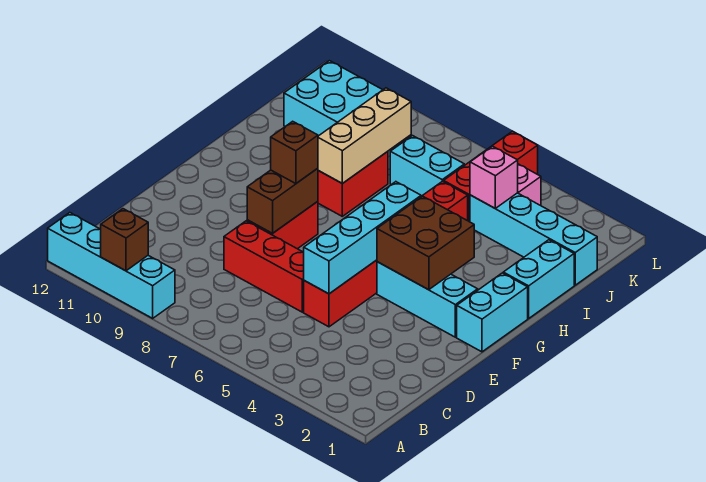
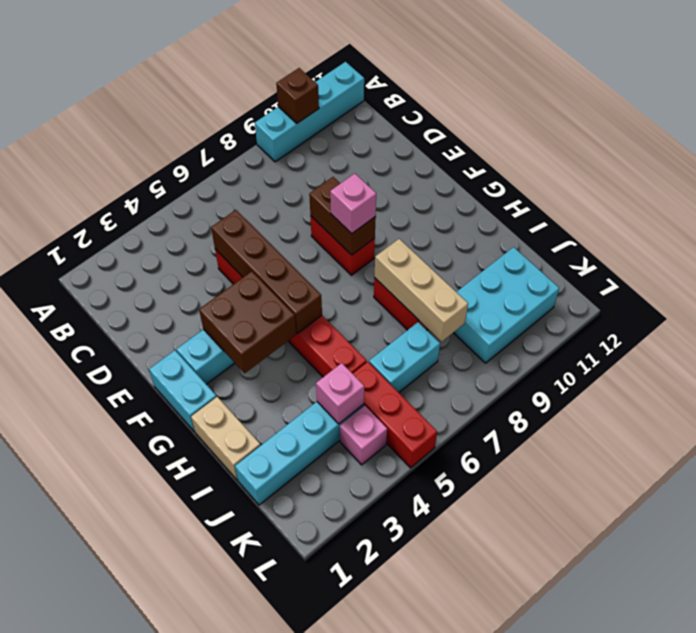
cyan brick D5:G5 level 2 -> brown brick D5:G5 level 2
red brick D6:D8 level 1 -> none
brown brick F8 level 3 -> pink brick F8 level 3
cyan brick H1:I1 level 1 -> tan brick H1:I1 level 1

